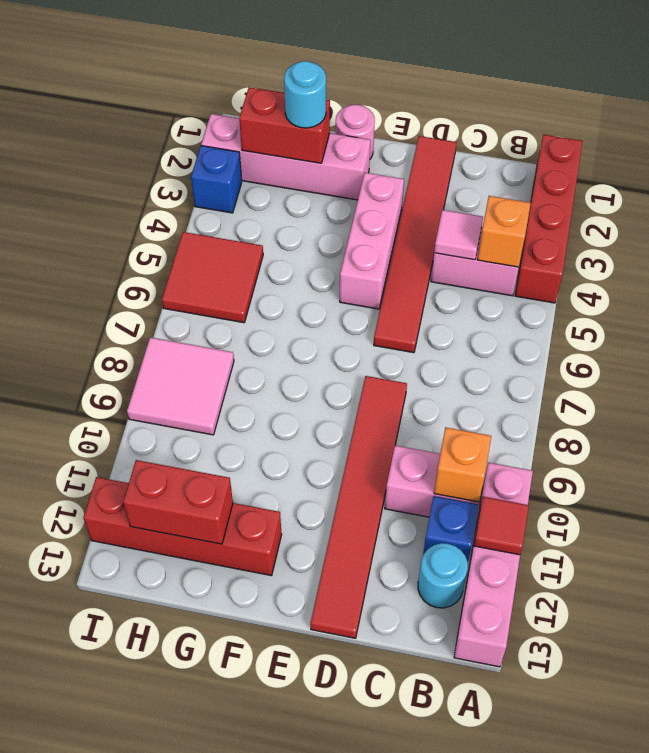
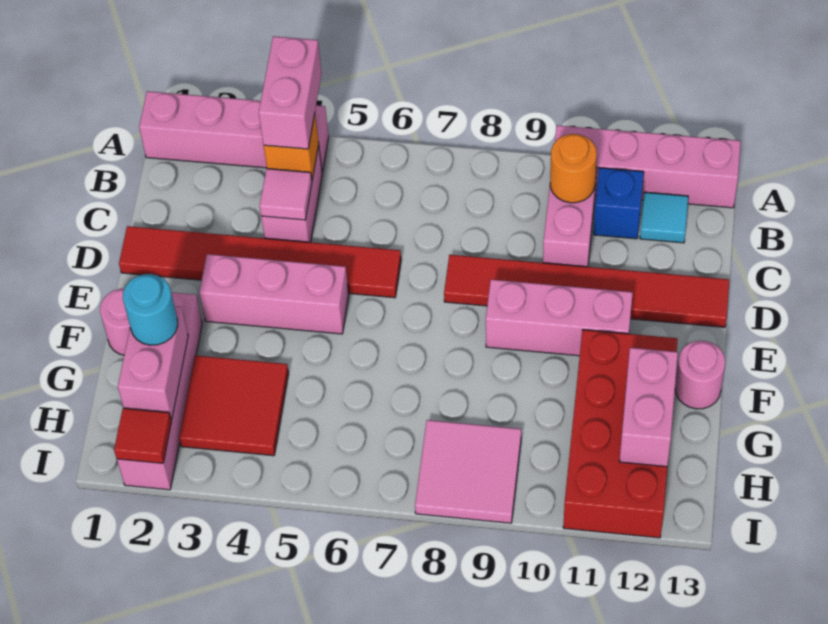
red brick A1:A4 level 1 -> pink brick A1:A4 level 1
none -> pink brick A4:B4 level 3
red tile A11 level 2 -> red tile I2 level 2
orange brick B10 level 2 -> orange round brick B10 level 2
cyan round brick B12 level 1 -> cyan tile B12 level 1
none -> pink brick E9:E11 level 1
red brick F12:I12 level 1 -> red brick F11:I12 level 1
none -> pink round brick F13 level 1
red brick G2:H2 level 2 -> pink brick G2:H2 level 2
red brick G12:H12 level 2 -> pink brick G12:H12 level 2
red tile H5:I6 level 1 -> red tile G3:H4 level 1
blue brick I3 level 1 -> none

